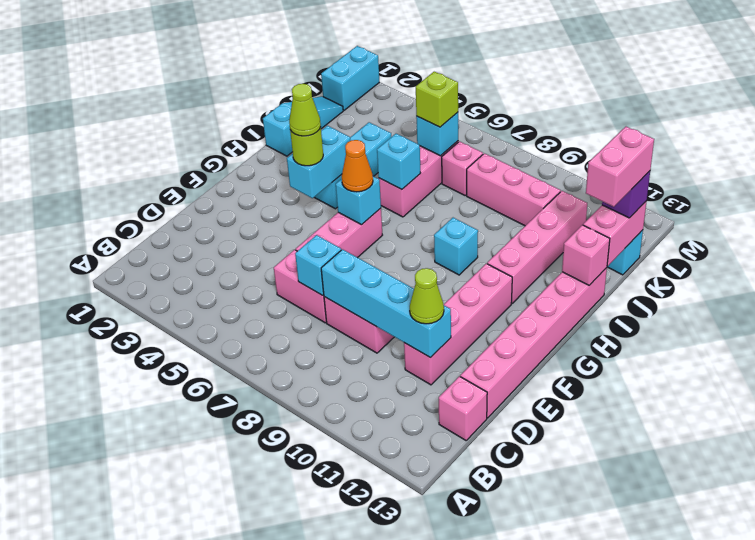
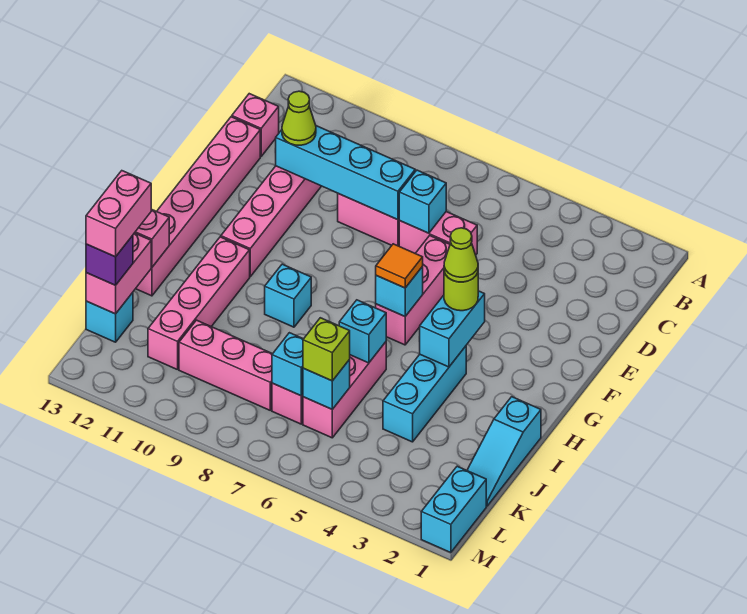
orange cone G6 level 3 -> orange tile G6 level 3
none -> cyan brick K7 level 2

